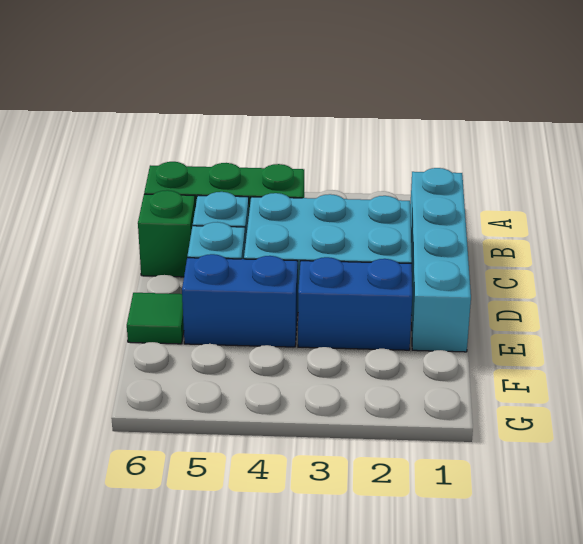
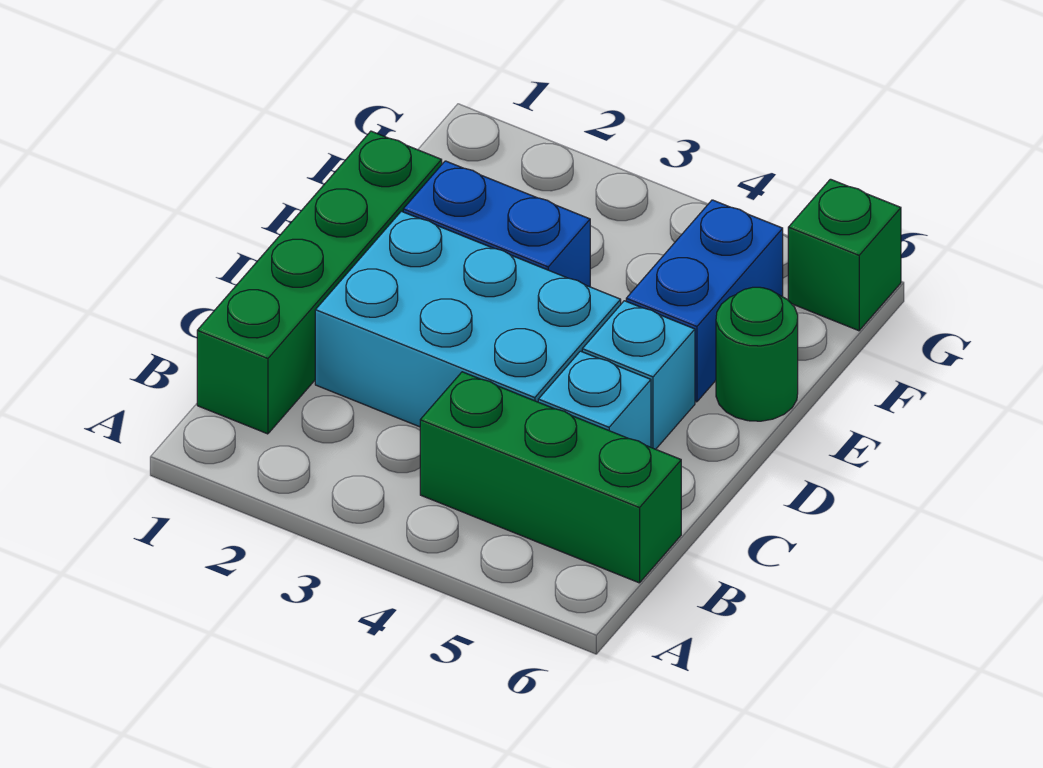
cyan brick B1:E1 level 1 -> green brick B1:E1 level 1
green brick C6 level 1 -> green brick G6 level 1
blue brick E4:E5 level 1 -> blue brick E5:F5 level 1
green tile E6 level 1 -> green round brick E6 level 1

